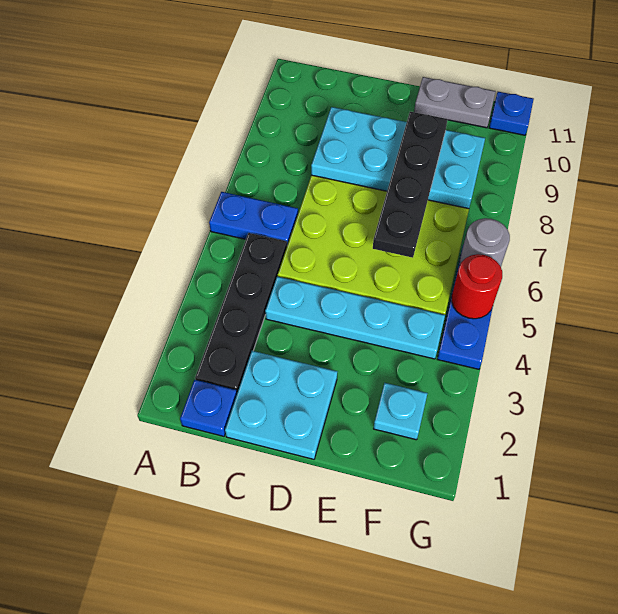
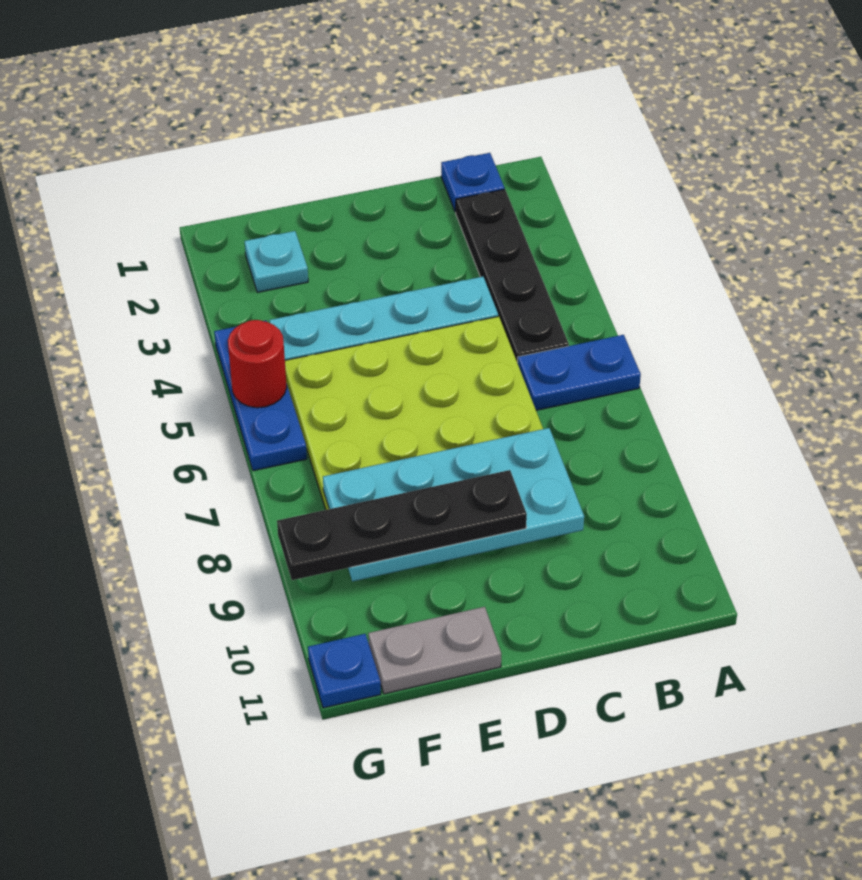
cyan plate C1:D2 level 1 -> none
black plate E6:E9 level 3 -> black plate D9:G9 level 3
grey round brick G6 level 2 -> none

